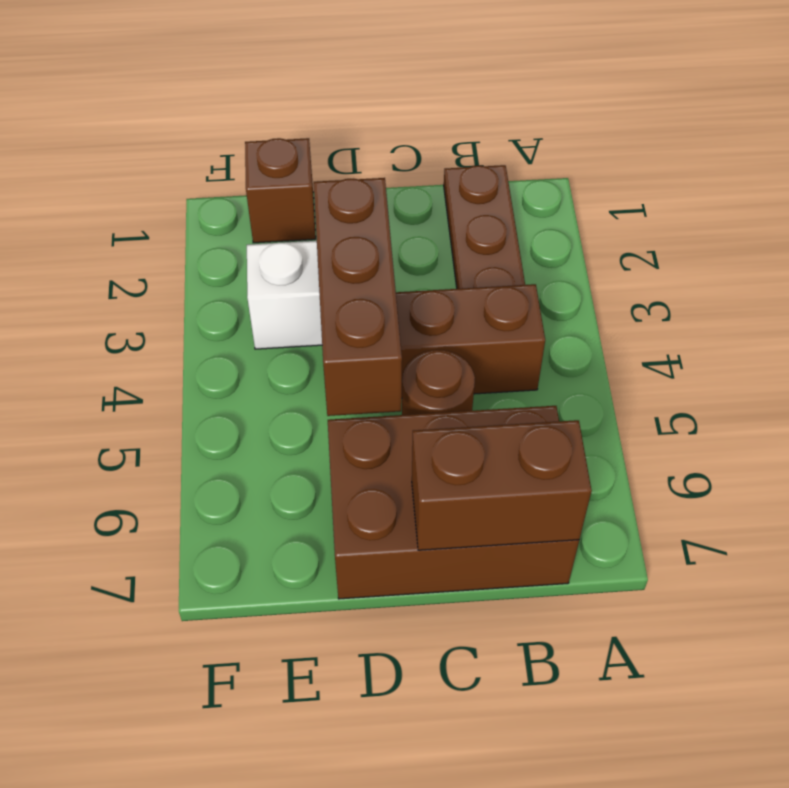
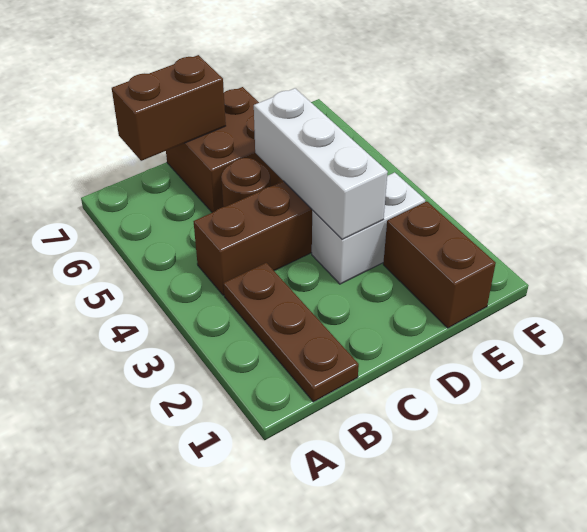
brown brick B6:D7 level 1 -> brown brick C6:D7 level 1
brown brick D3:D5 level 2 -> white brick D3:D5 level 2
brown brick E1 level 1 -> brown brick E1:E2 level 1

